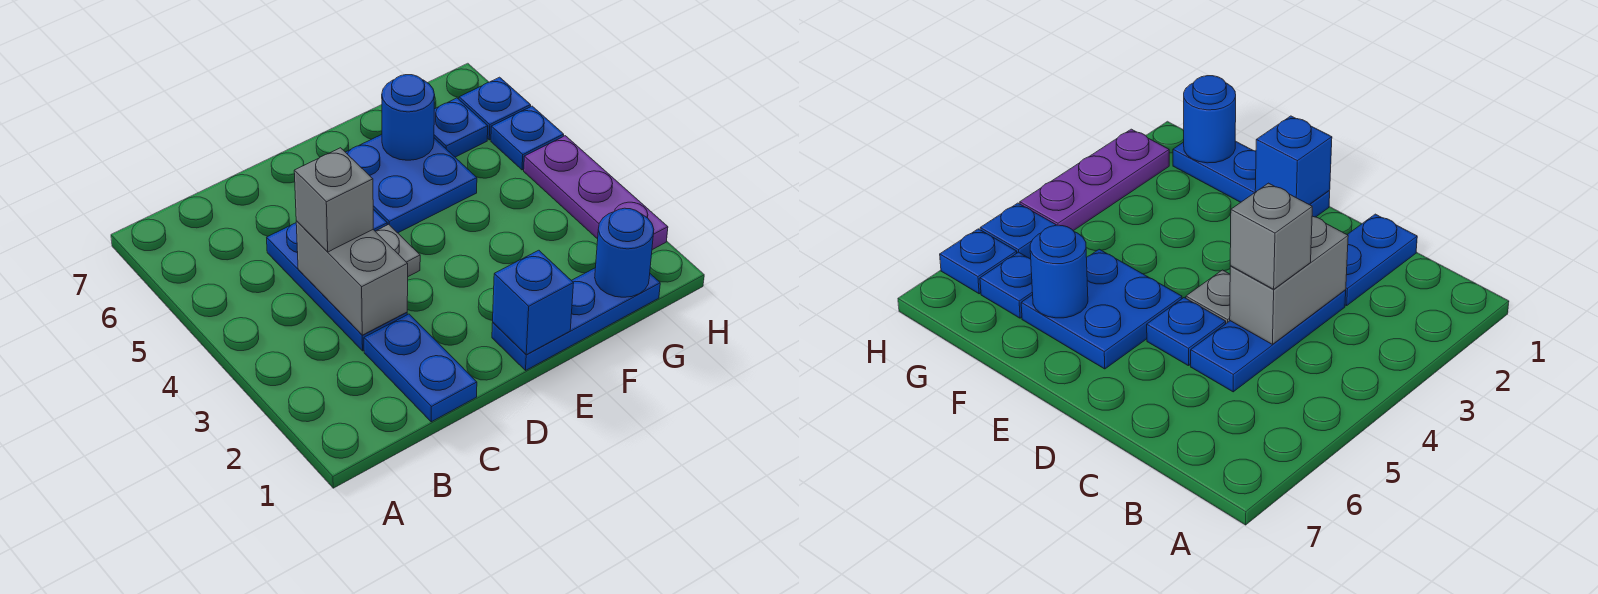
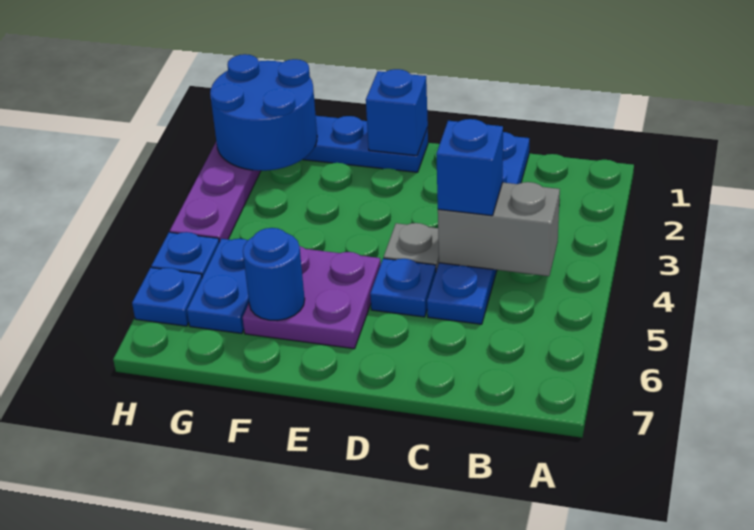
grey brick C3:C4 level 2 -> grey brick B4:C4 level 2
grey brick C4 level 3 -> blue brick C4 level 3
blue plate E5:F6 level 1 -> purple plate E5:F6 level 1
blue round brick G1 level 2 -> blue round brick G1:H2 level 2
blue plate G6 level 1 -> blue plate G5:G6 level 1

